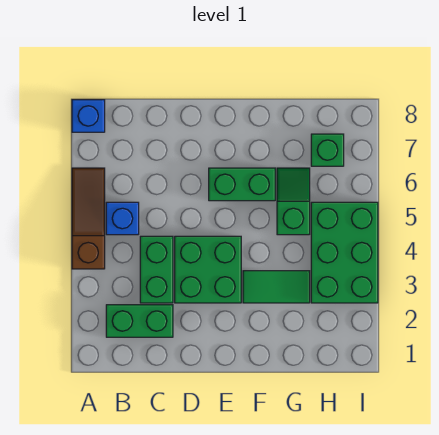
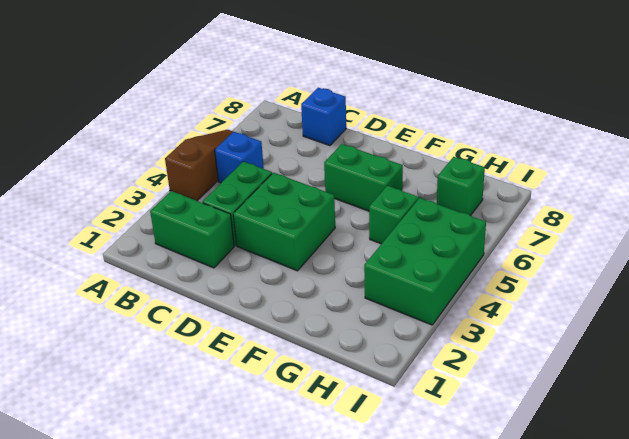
blue brick A8 level 1 -> blue brick C8 level 1
green tile F3:G3 level 1 -> none

